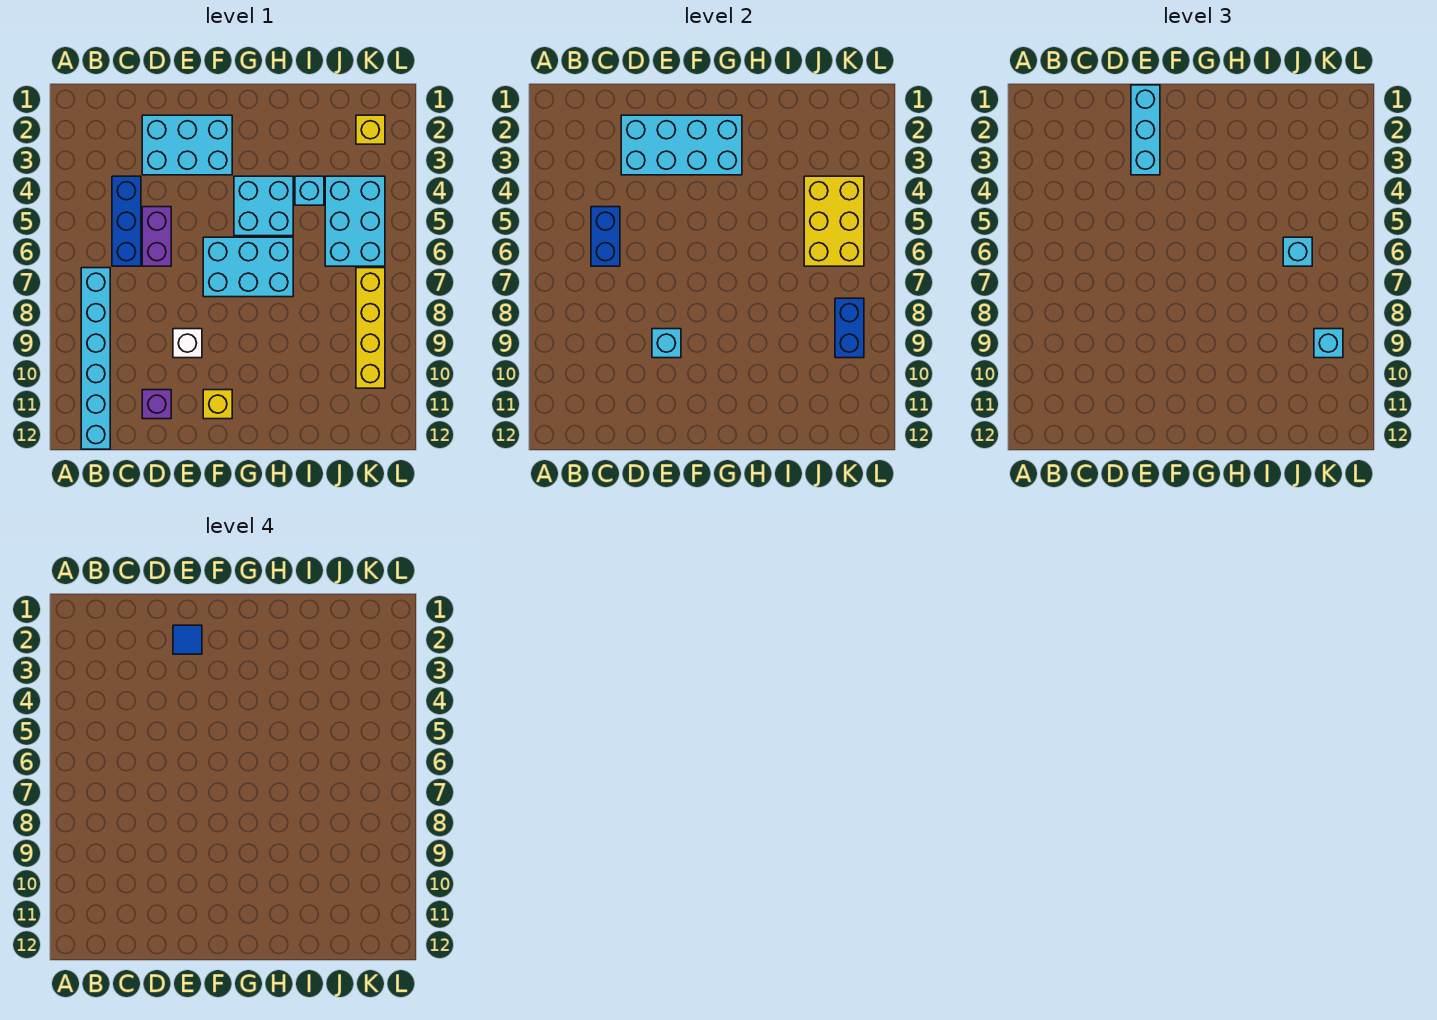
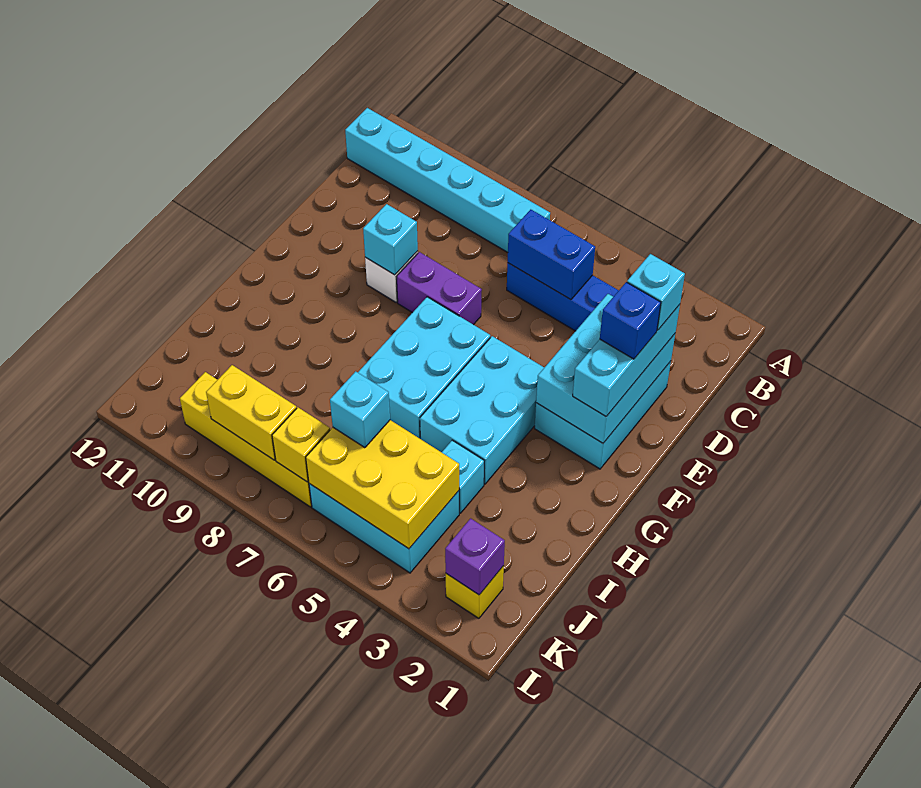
cyan brick D2:G3 level 2 -> cyan brick D2:F3 level 2
purple brick D5:D6 level 1 -> purple brick E7:E8 level 1
purple brick D11 level 1 -> purple brick K2 level 2
cyan brick E1:E3 level 3 -> cyan brick D2:F2 level 3
blue tile E2 level 4 -> blue brick E2 level 4
yellow brick F11 level 1 -> yellow brick K7 level 2
cyan brick G4:H5 level 1 -> cyan brick F4:H5 level 1
blue brick K8:K9 level 2 -> yellow brick K8:K9 level 2
cyan brick K9 level 3 -> cyan brick D2 level 4

